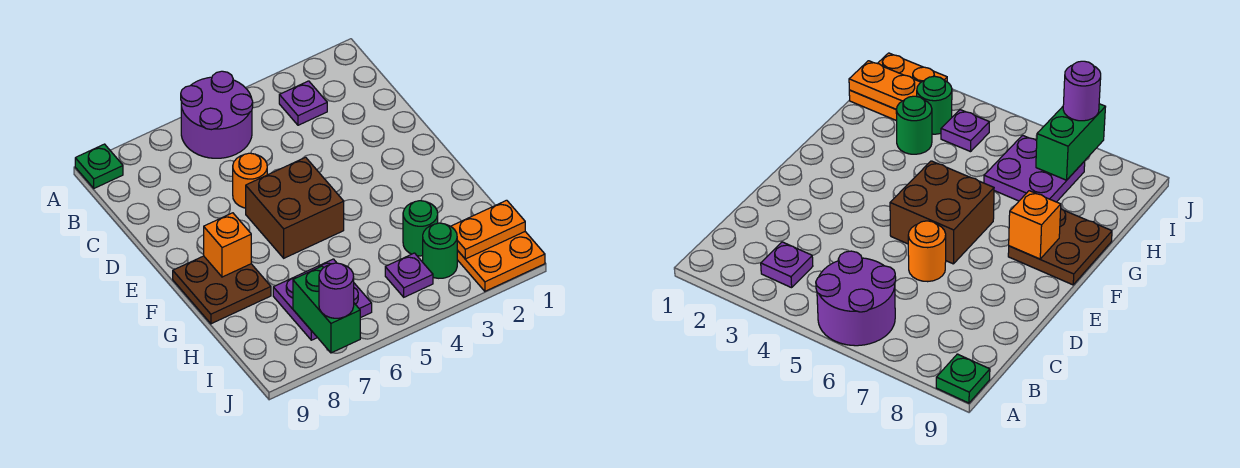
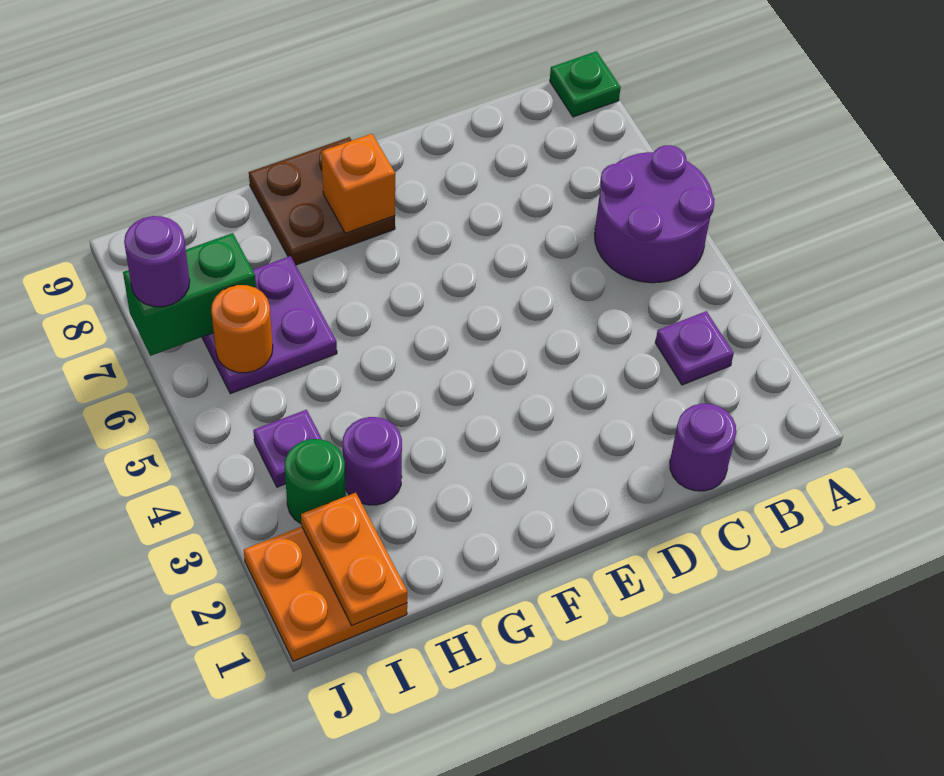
none -> purple round brick C1 level 1
orange round brick D6 level 1 -> orange round brick I6 level 2
brown brick E5:F6 level 1 -> none
green round brick H3 level 1 -> purple round brick H3 level 1

